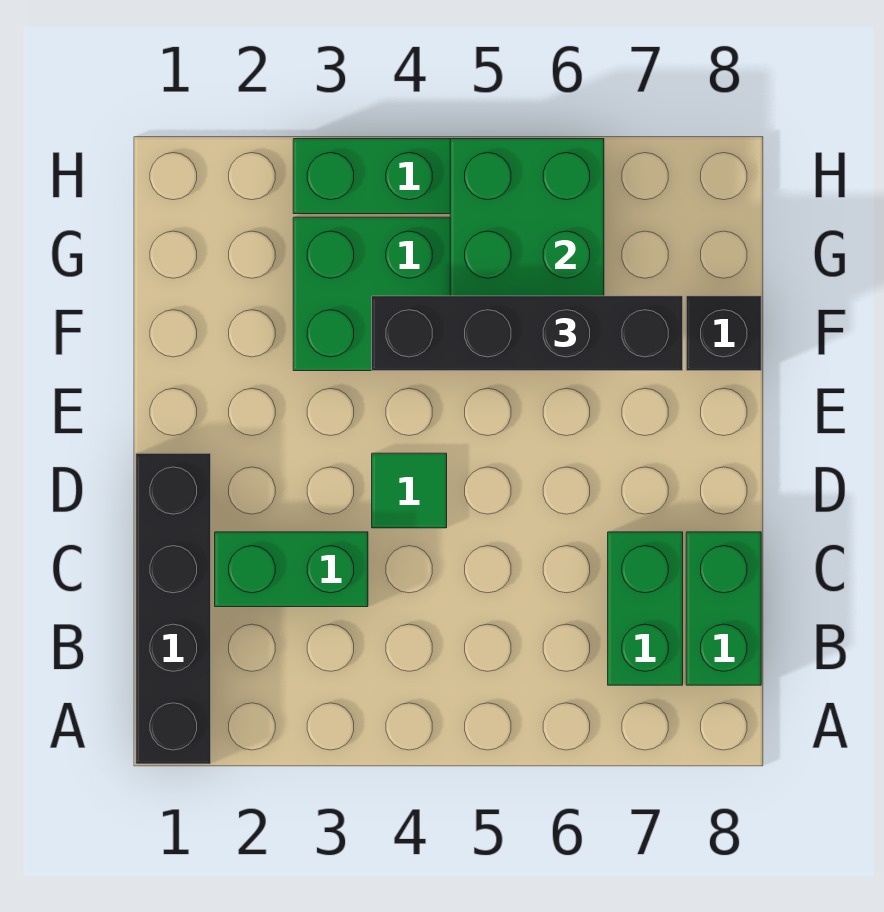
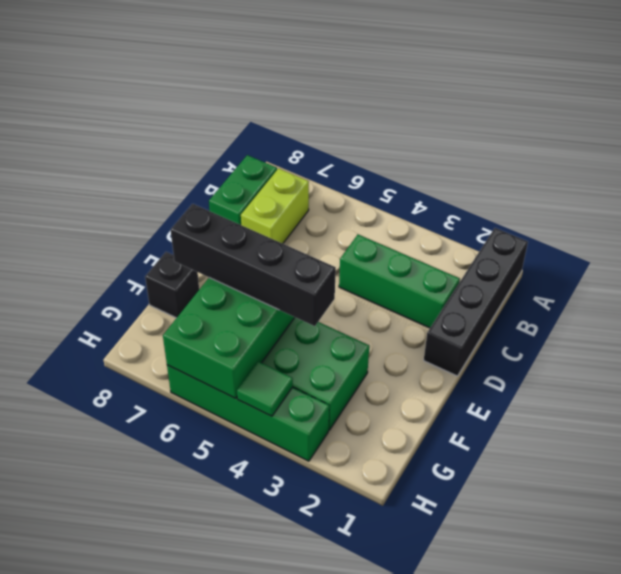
green brick B7:C7 level 1 -> lime brick B7:C7 level 1
green brick C2:C3 level 1 -> green brick C2:C4 level 1
green tile D4 level 1 -> green tile H4 level 2

